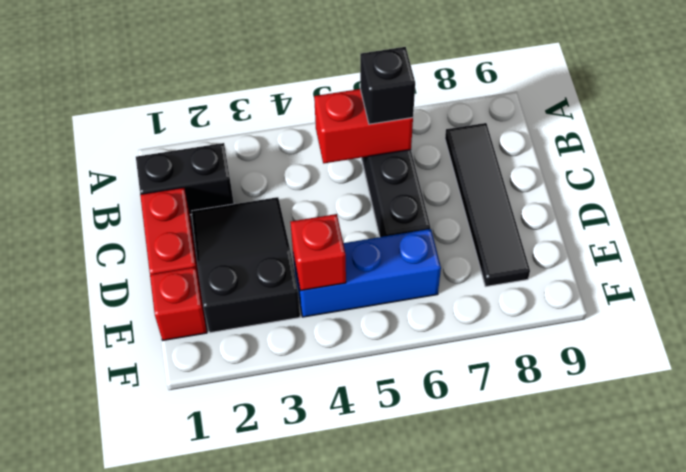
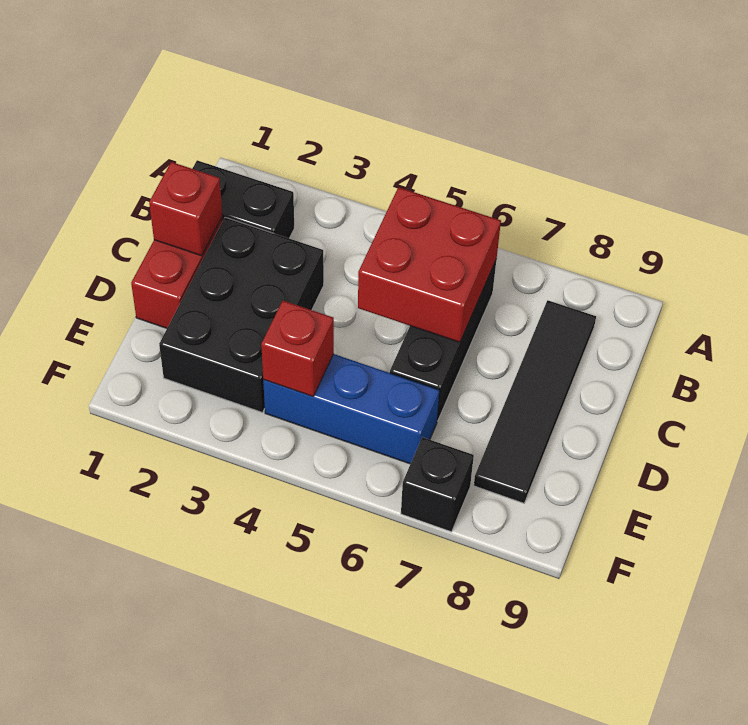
red brick B5:B6 level 2 -> red brick B5:C6 level 2
black brick B6 level 3 -> black brick F7 level 1
black slope C2:E3 level 1 top E -> black brick C2:E3 level 1
red brick E1 level 1 -> red brick C1 level 2

